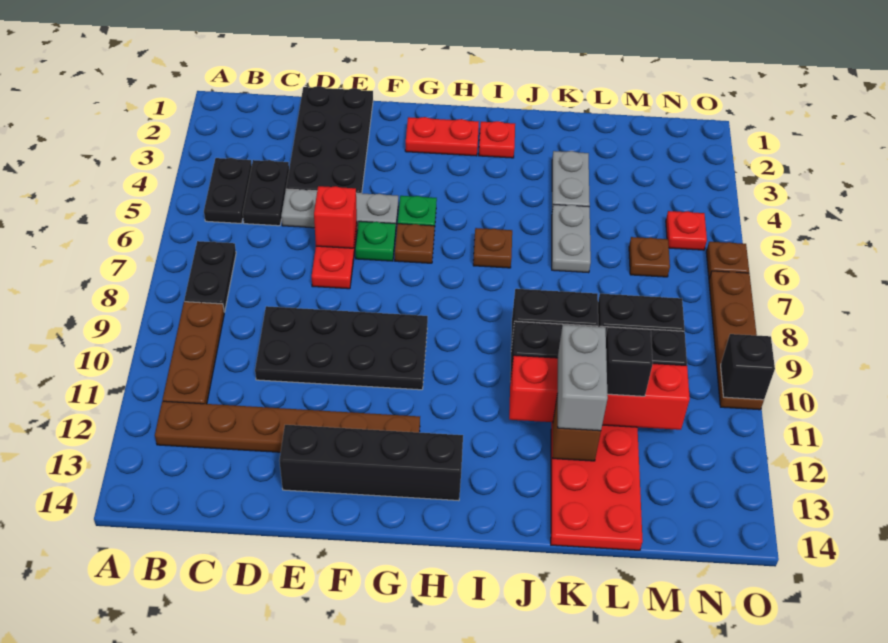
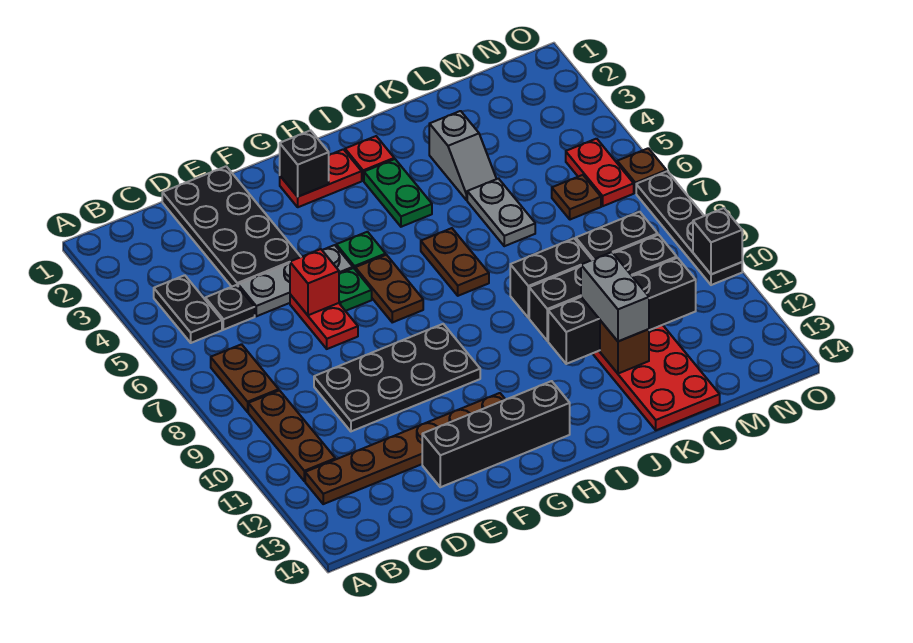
black plate B7:B8 level 1 -> brown plate B7:B8 level 1
black plate C4:C5 level 1 -> black plate C5 level 1
brown plate G6 level 1 -> brown plate G6:G7 level 1
none -> green plate I3:I4 level 1
brown plate I6 level 1 -> brown plate I6:I7 level 1
red brick J11:M11 level 2 -> black brick J11:M11 level 2
grey plate K3:K4 level 1 -> grey slope K3:K4 level 1 top 3
black brick L11 level 3 -> black brick G2 level 2
red plate N5 level 1 -> red plate N5:N6 level 1
brown plate O7:O10 level 1 -> black plate O7:O10 level 1

